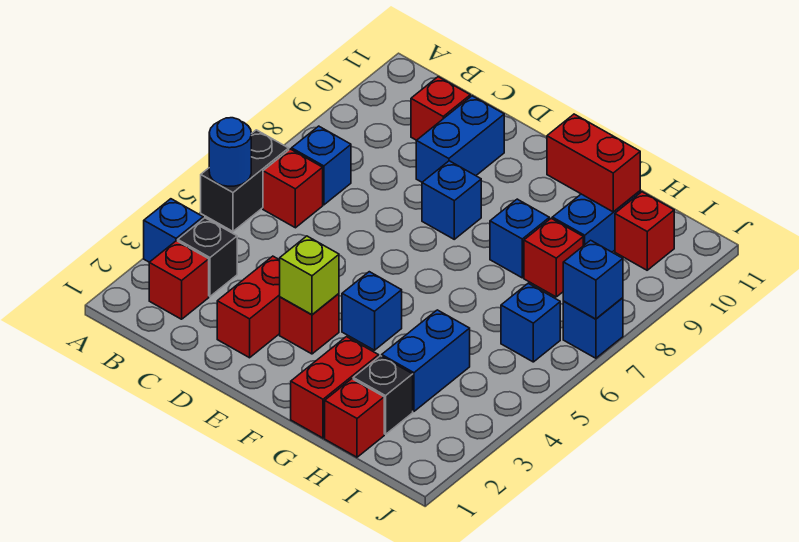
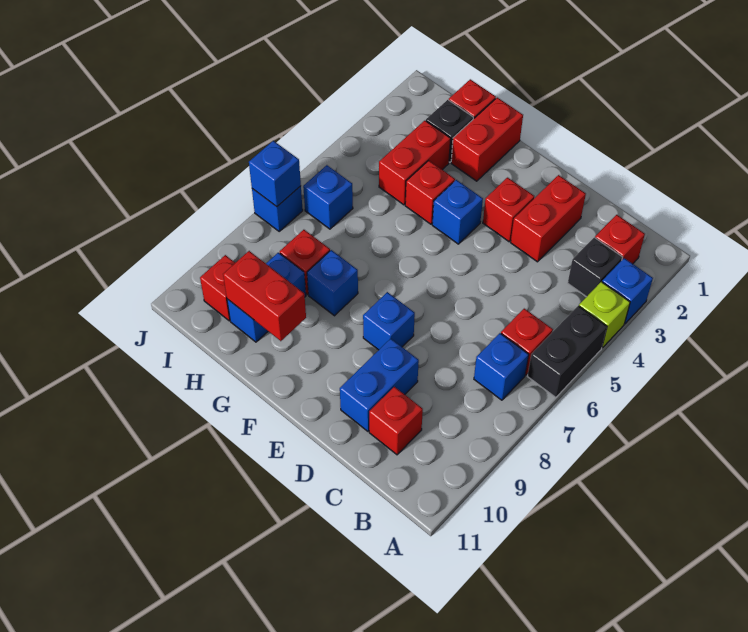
blue round brick A5 level 2 -> none
lime brick E3 level 2 -> lime brick A4 level 1
none -> red brick G4 level 1
blue brick H3:H4 level 1 -> red brick H3:H4 level 1

